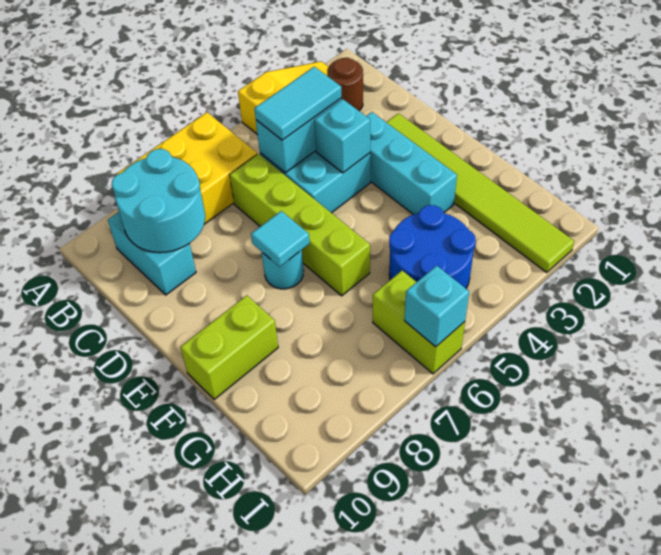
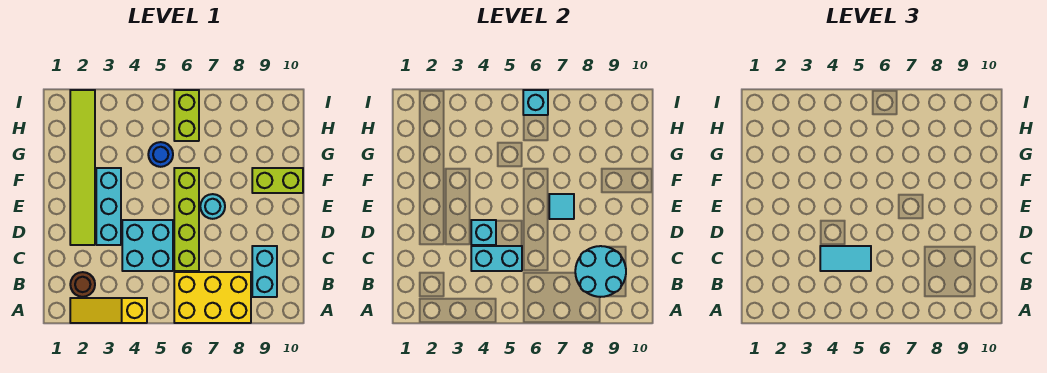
blue round brick G4:H5 level 1 -> blue round brick G5 level 1

